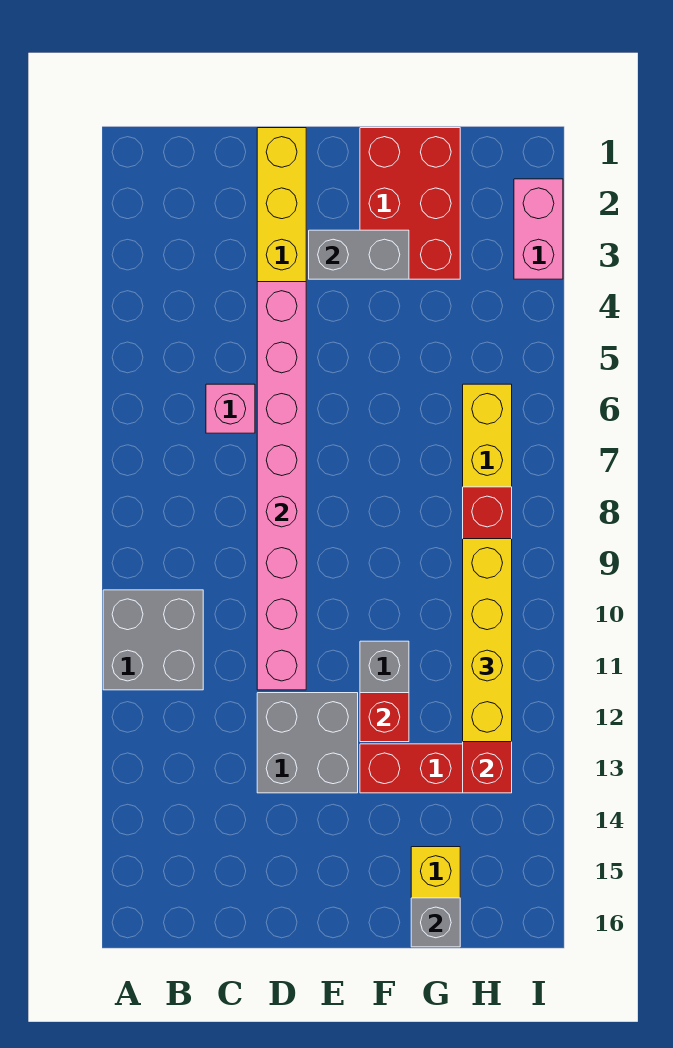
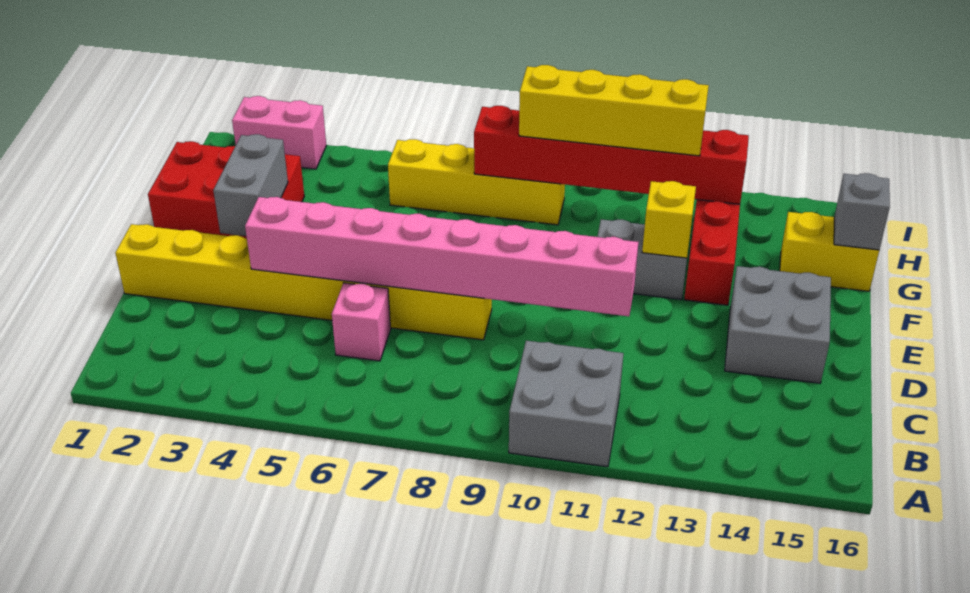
grey brick D12:E13 level 1 -> grey brick D14:E15 level 1
red brick F12 level 2 -> yellow brick F12 level 2

